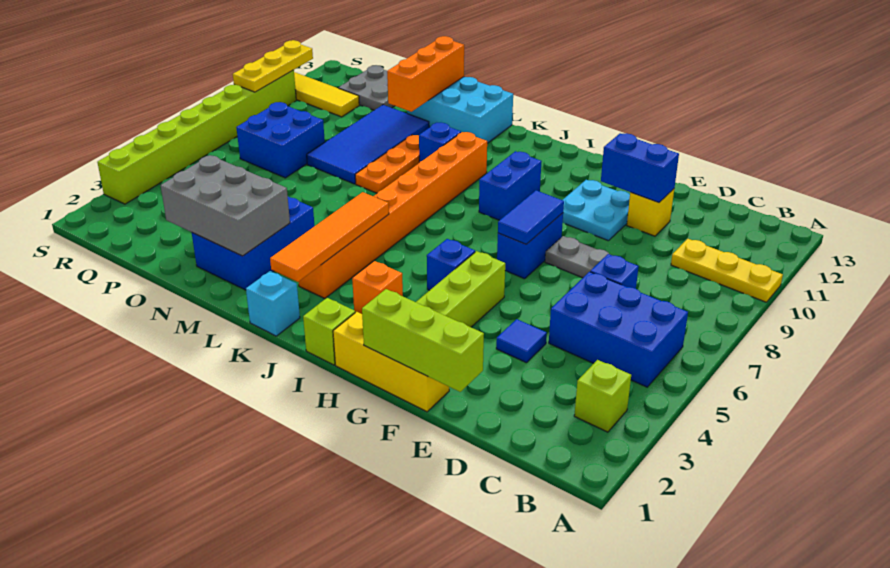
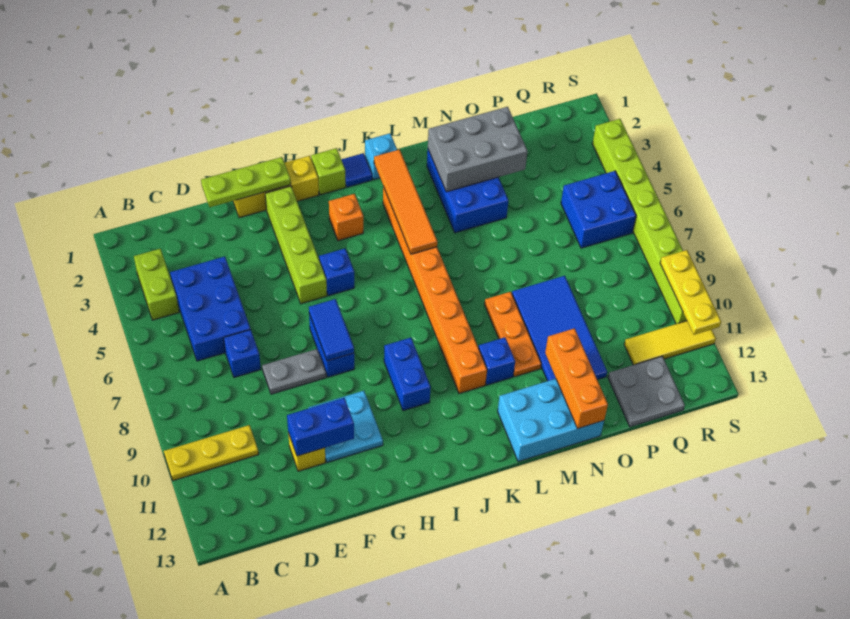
lime brick B3 level 1 -> lime brick B3:B4 level 1
blue brick B5:D6 level 1 -> blue brick C4:D6 level 1
lime brick E1:G1 level 2 -> lime plate E1:G1 level 2
blue tile E4 level 1 -> blue tile J1 level 1
blue brick P7:Q8 level 1 -> blue brick Q5:R6 level 1

